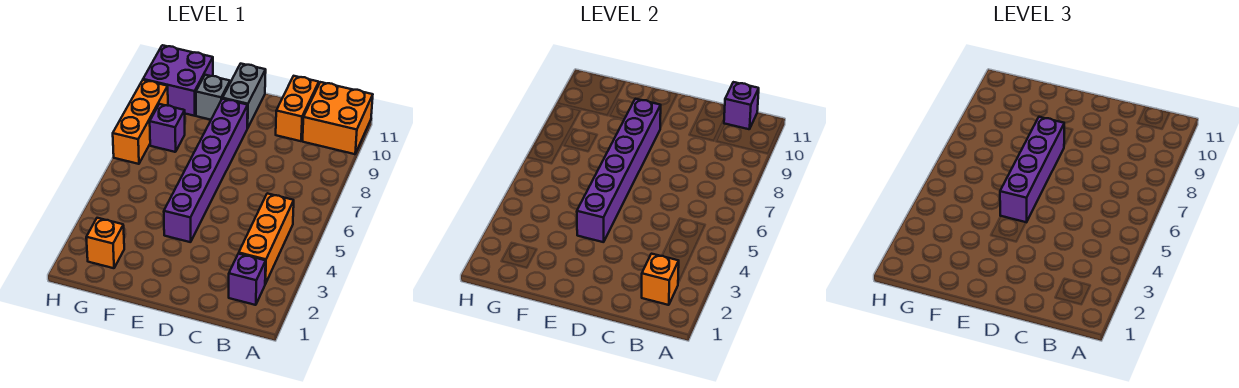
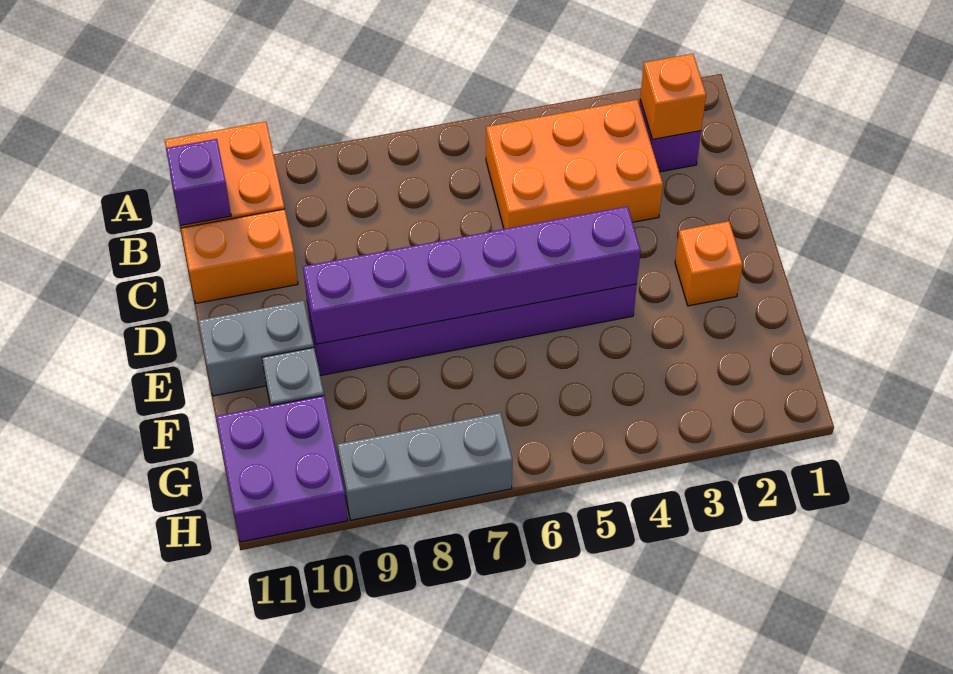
orange brick B3:B5 level 1 -> orange brick B3:C5 level 1
purple brick E5:E8 level 3 -> none
orange brick G2 level 1 -> orange brick E2 level 1
purple brick G8 level 1 -> none
orange brick H7:H9 level 1 -> grey brick H7:H9 level 1

